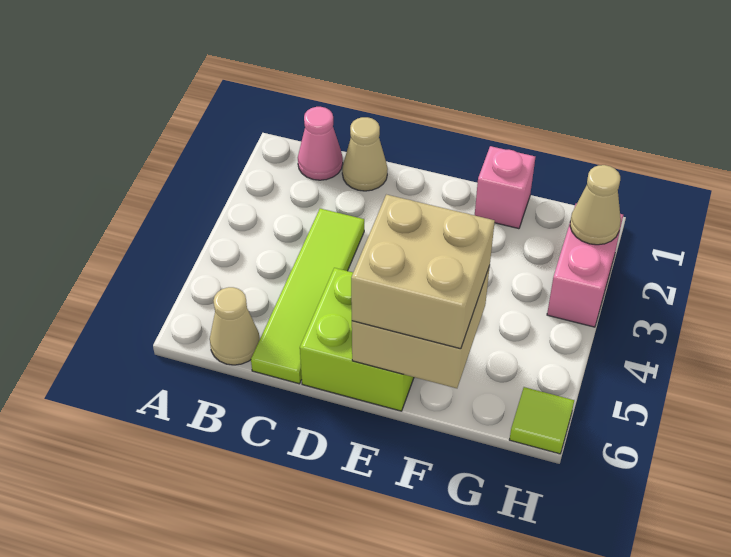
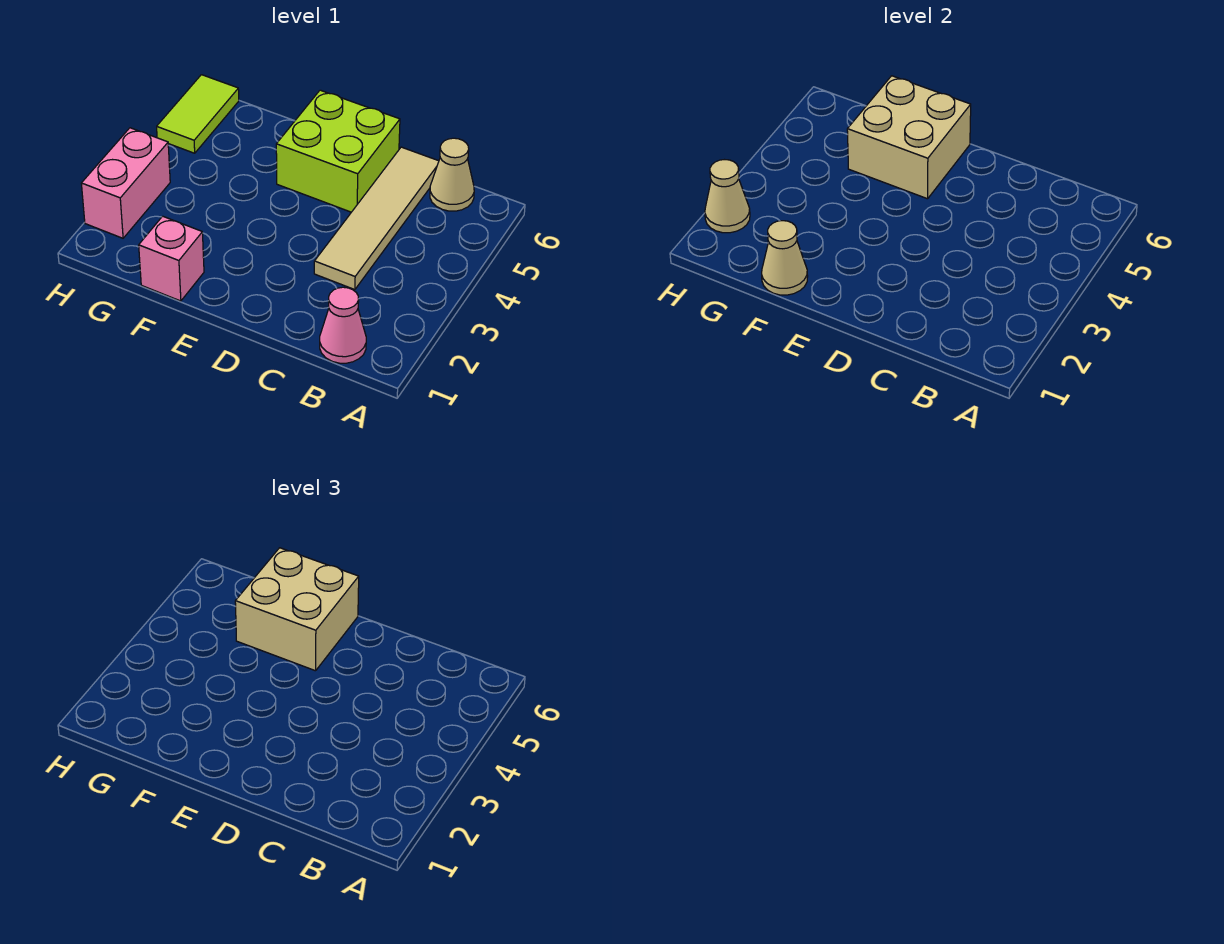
tan cone C1 level 1 -> tan cone F1 level 2
lime tile C3:C6 level 1 -> tan tile C3:C6 level 1
lime tile H6 level 1 -> lime tile H5:H6 level 1

